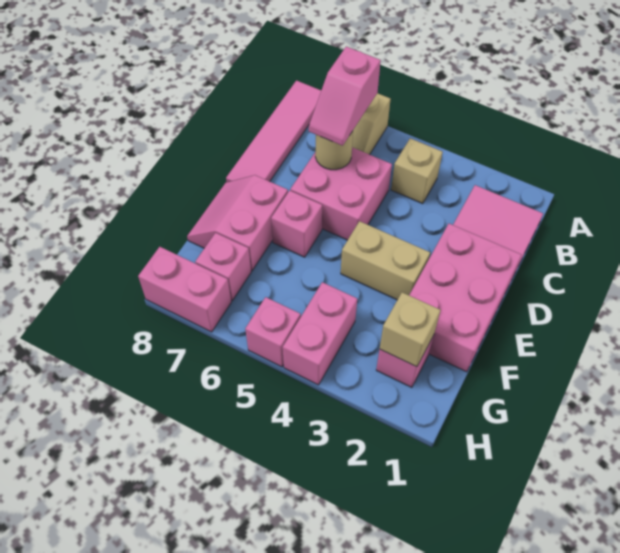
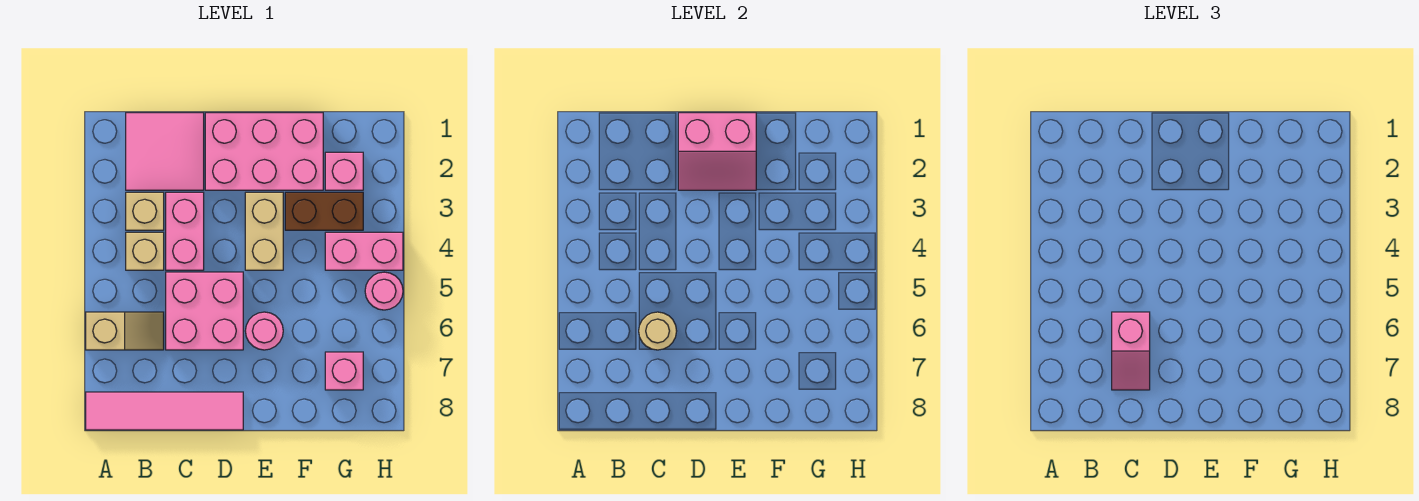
pink slope B6:C6 level 3 top B -> pink slope C6:C7 level 3 top 6
pink brick E6 level 1 -> pink round brick E6 level 1
pink slope E7:F8 level 1 top 7 -> pink slope D1:E2 level 2 top 1
none -> brown brick F3:G3 level 1
tan brick G2 level 2 -> tan brick B3 level 1
pink brick H5 level 1 -> pink round brick H5 level 1
pink brick H7:H8 level 1 -> pink brick C3:C4 level 1

